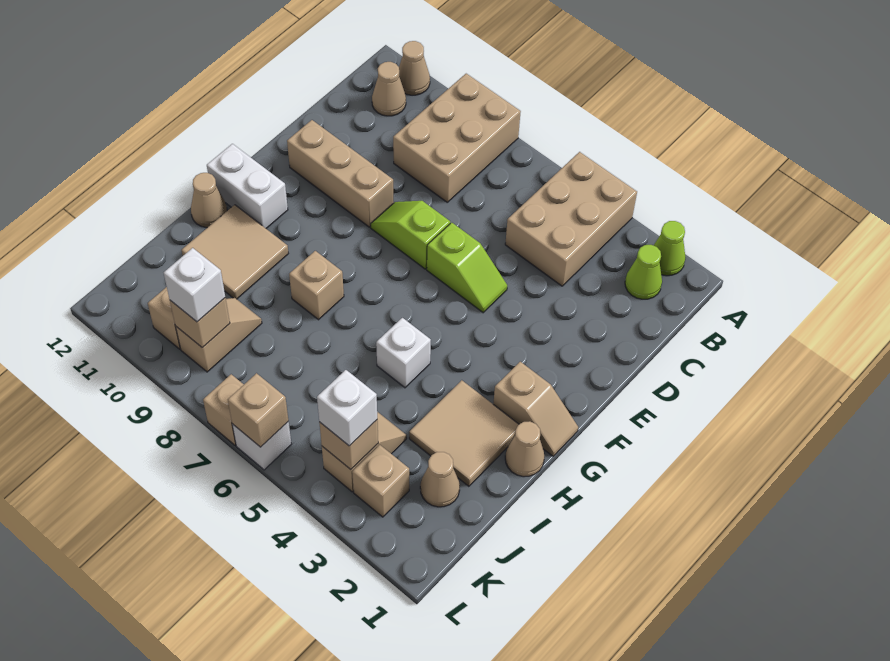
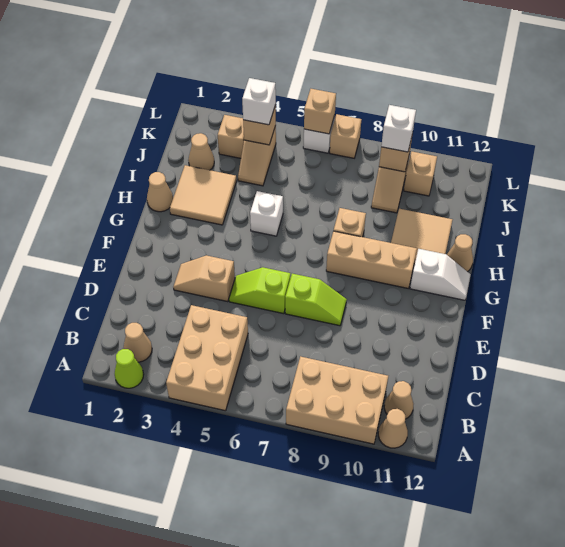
tan brick A8:C9 level 1 -> tan brick A8:B10 level 1
lime cone B2 level 1 -> tan cone B2 level 1
tan brick E9:E11 level 1 -> tan brick G8:G10 level 1
tan slope G1:G2 level 1 top 2 -> tan slope E3:E4 level 1 top 4
white brick G11:G12 level 1 -> white slope G11:G12 level 1 top 11

